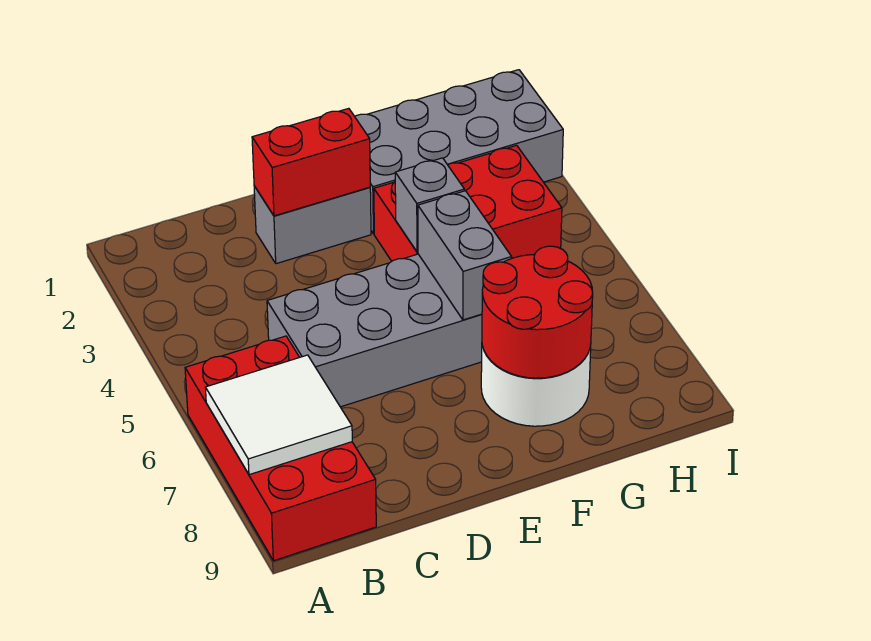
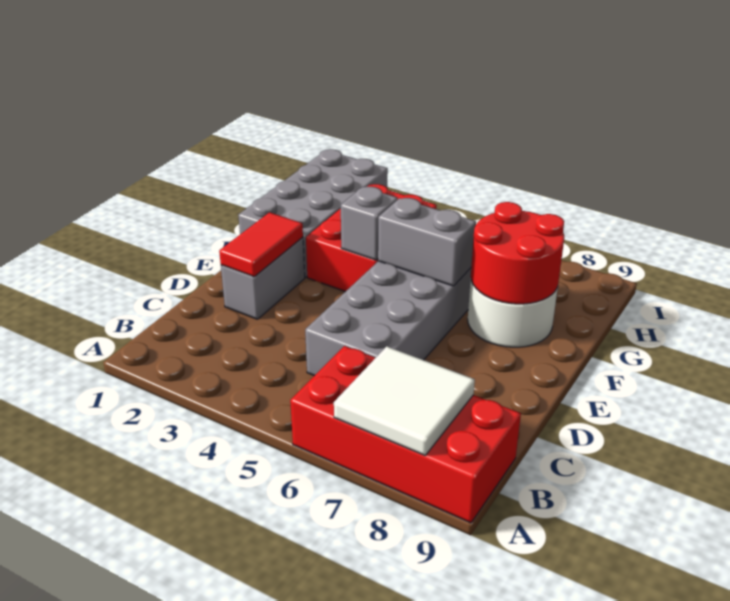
red brick D2:E2 level 2 -> red tile D2:E2 level 2

